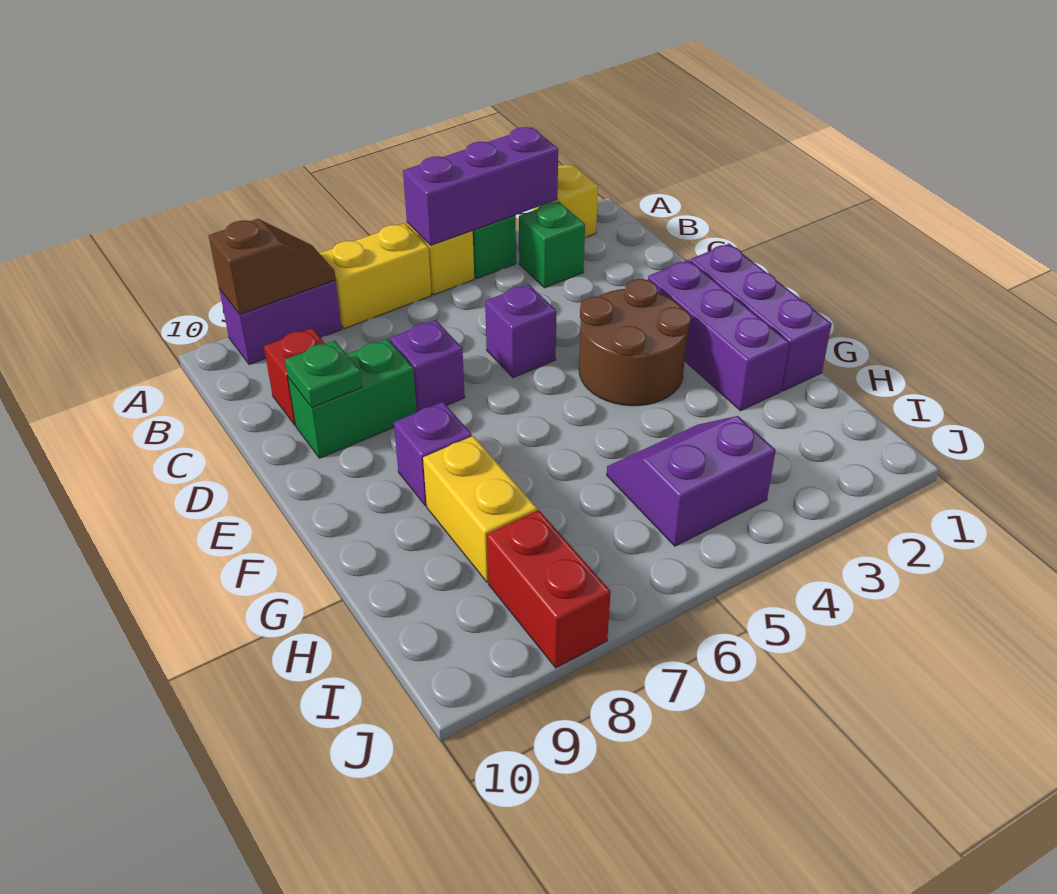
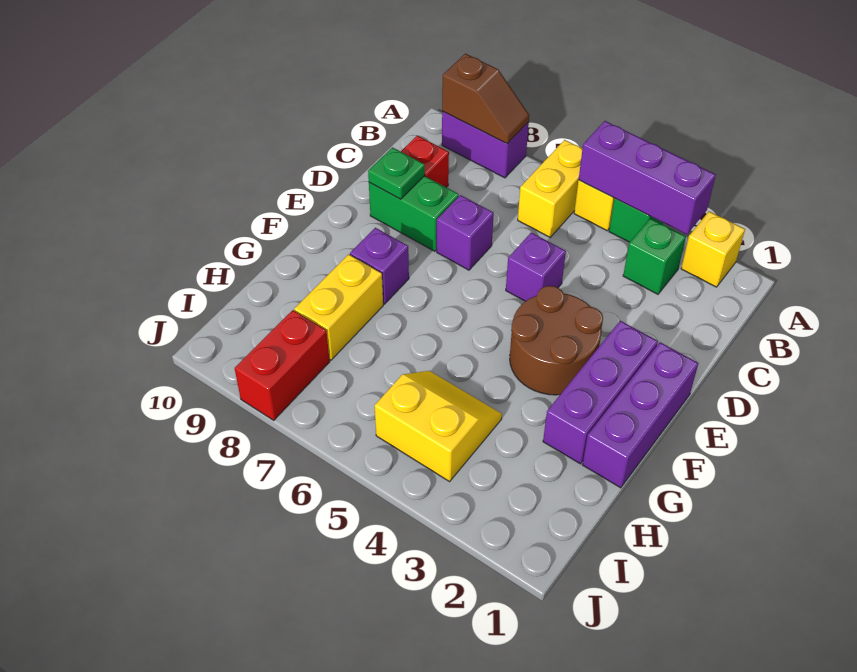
yellow brick A6:A7 level 1 -> yellow brick A6:B6 level 1
purple slope H4:I5 level 1 top I -> yellow slope H4:I5 level 1 top I

